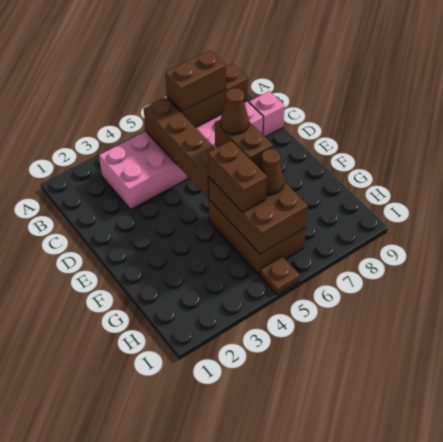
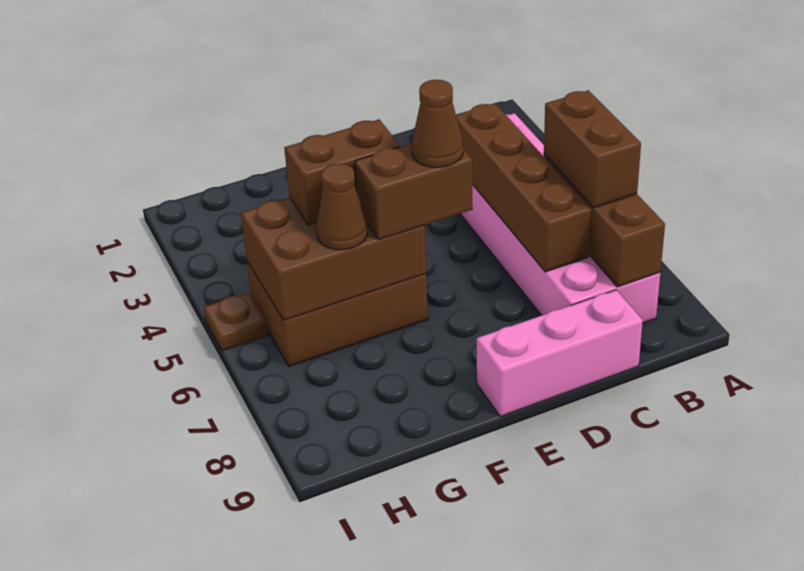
brown brick B5:E5 level 2 -> brown brick C4:C7 level 2
pink brick C9 level 1 -> pink brick C9:E9 level 1

